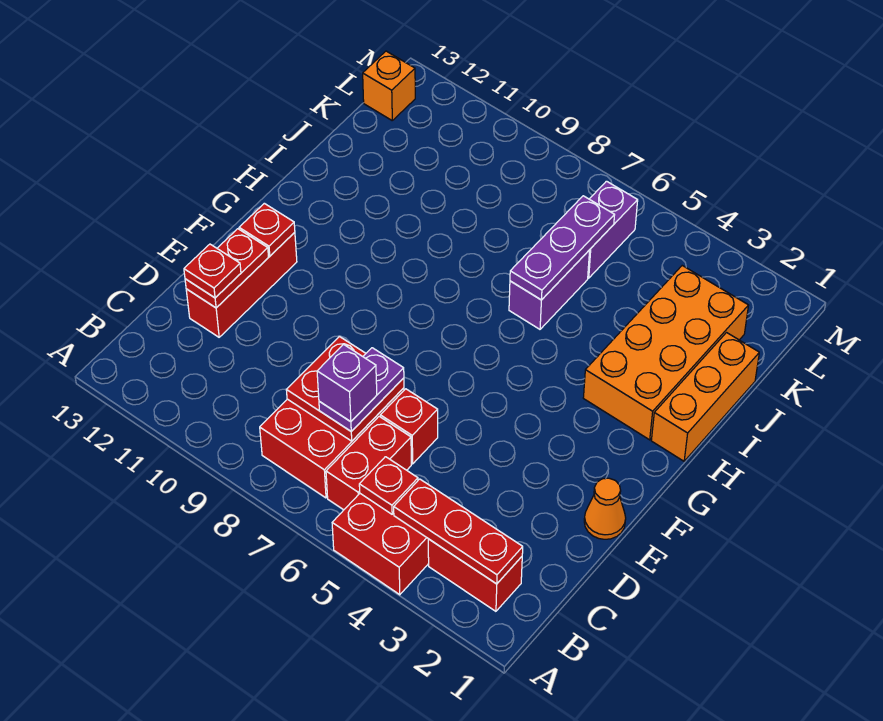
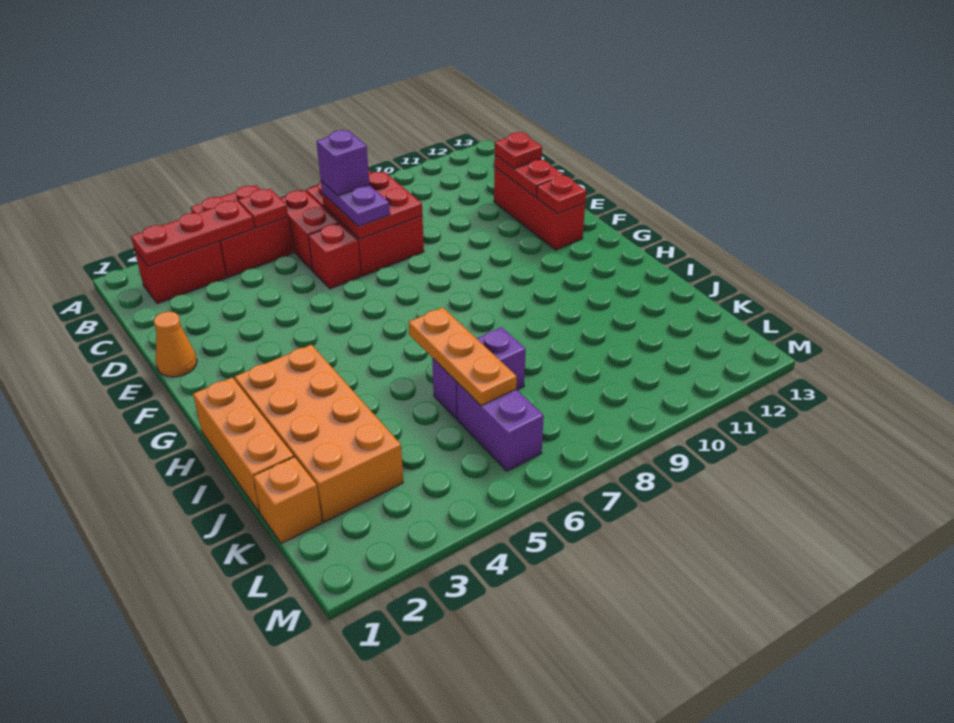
purple brick I6:J6 level 1 -> purple brick J6:J7 level 1
purple plate I6:K6 level 2 -> orange plate I6:K6 level 2
orange brick L13 level 1 -> orange brick K1 level 1

